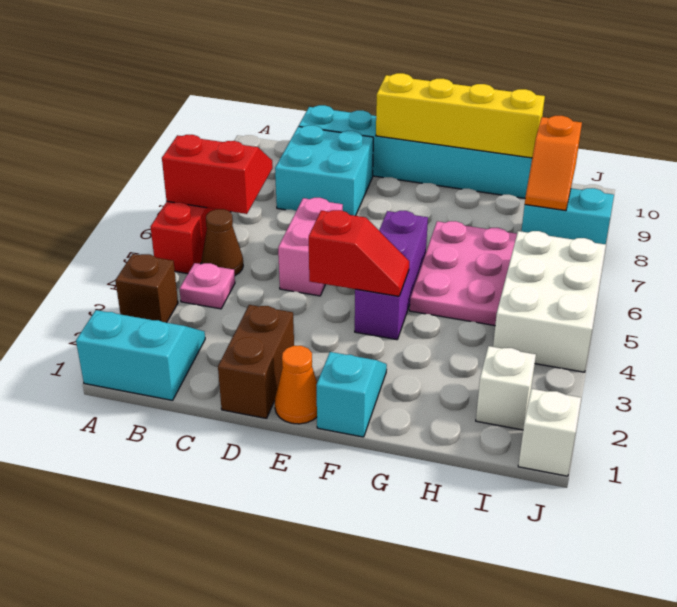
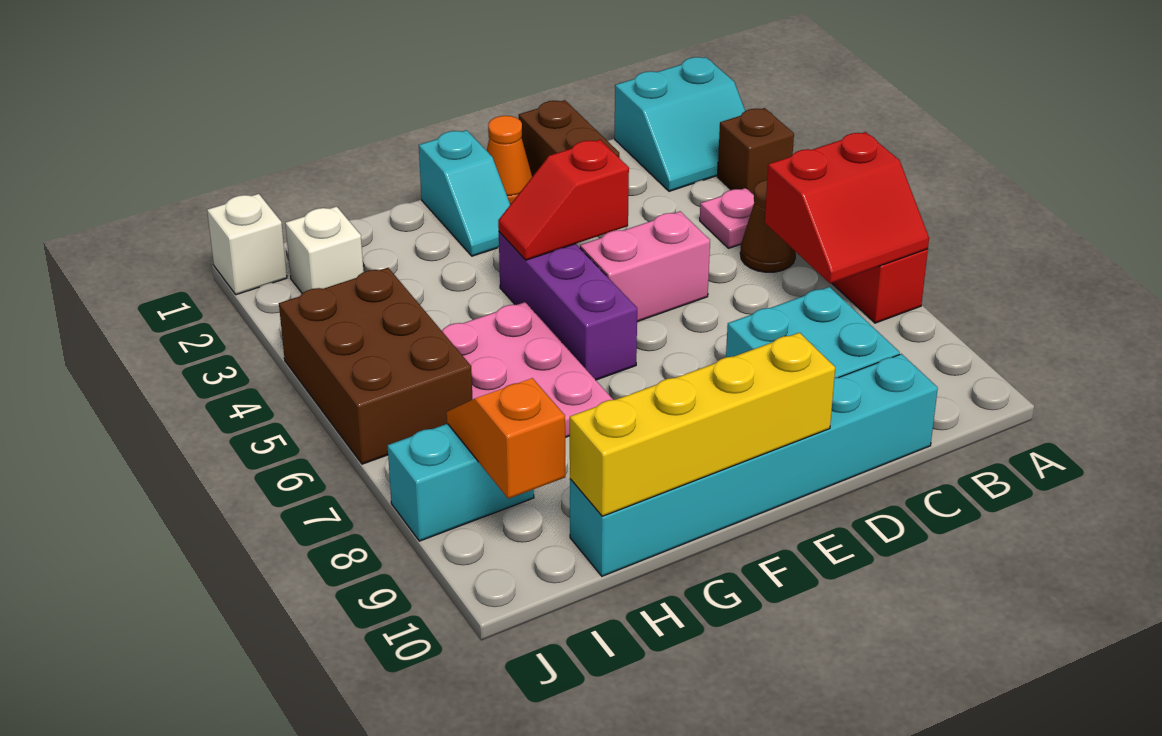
pink brick D5:D6 level 1 -> pink brick D5:E5 level 1
white brick I4:J6 level 1 -> brown brick I4:J6 level 1

